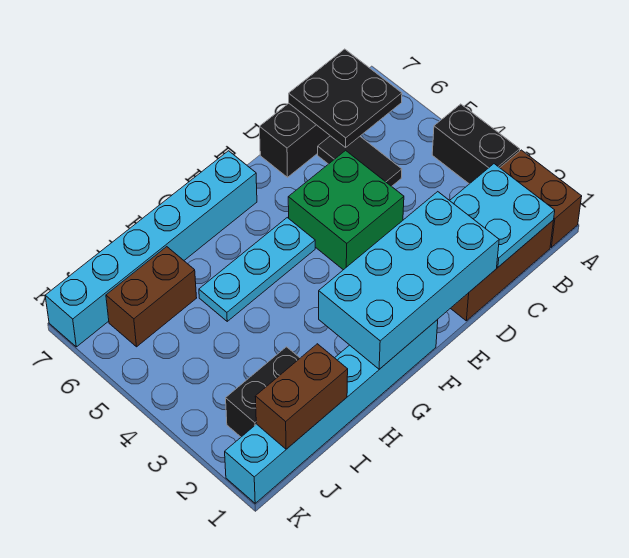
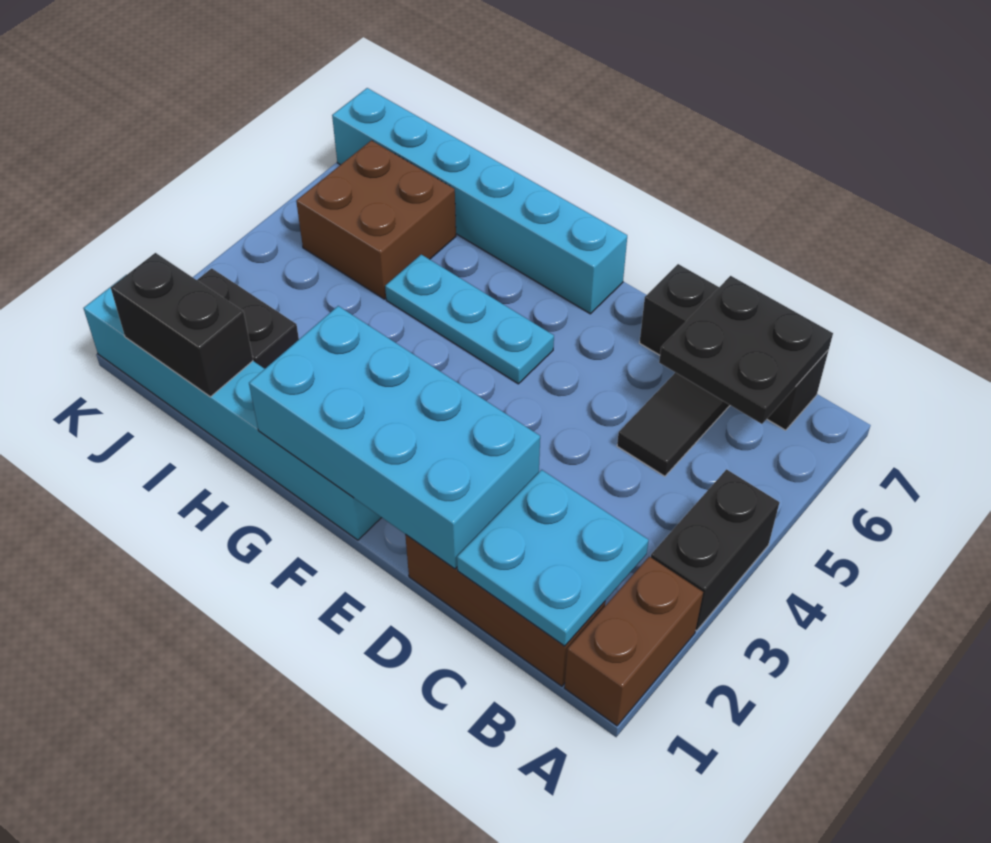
green brick D4:E5 level 1 -> none
brown brick I1:J1 level 2 -> black brick I1:J1 level 2
brown brick I6:J6 level 1 -> brown brick I5:J6 level 1

